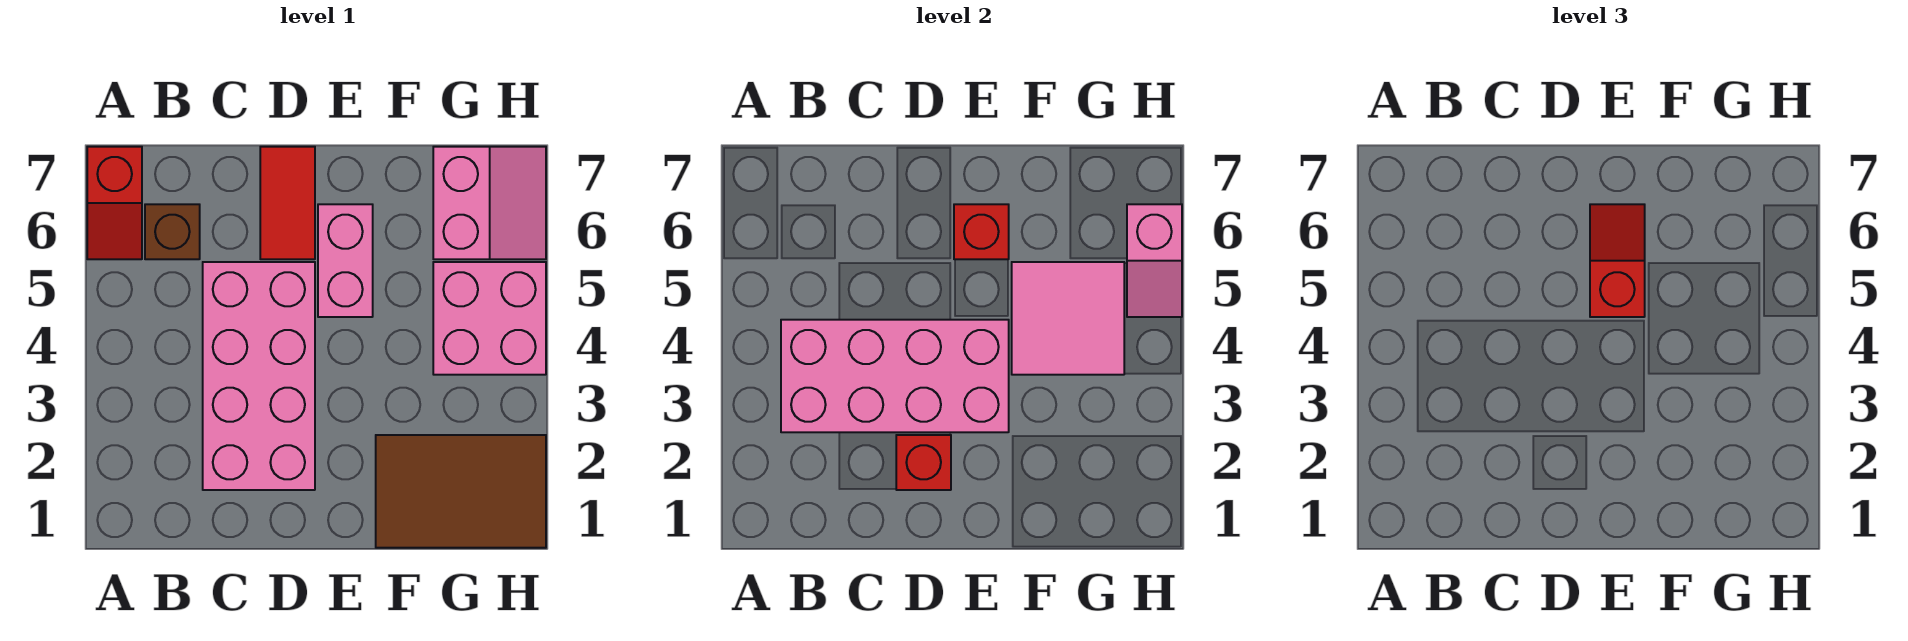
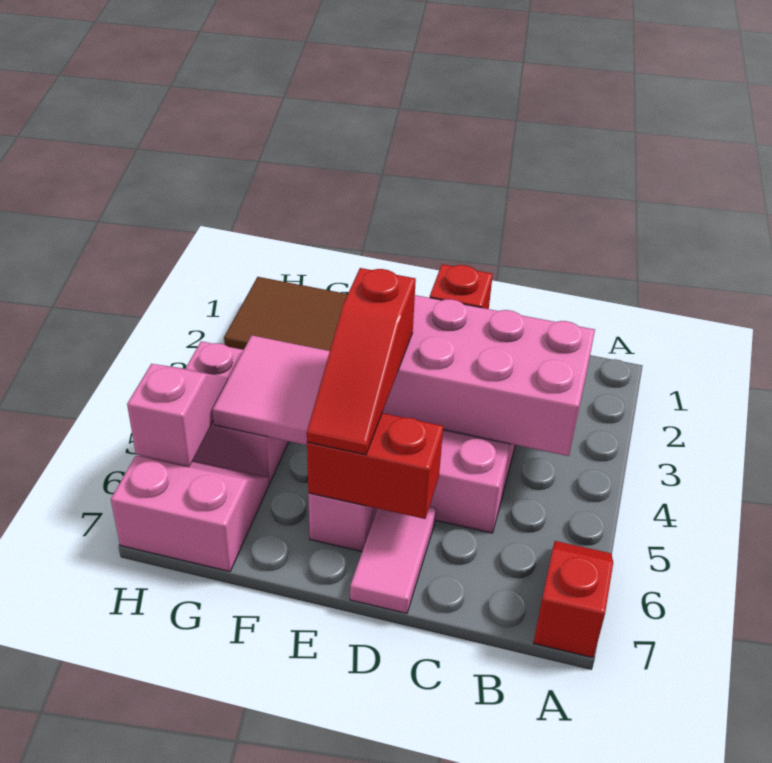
brown brick B6 level 1 -> none
red tile D6:D7 level 1 -> pink tile D6:D7 level 1
red slope E5:E6 level 3 top 5 -> red slope E4:E6 level 3 top 4
red brick E6 level 2 -> red brick D6:E6 level 2
pink slope G6:H7 level 1 top G -> pink slope G6:H7 level 1 top 7

